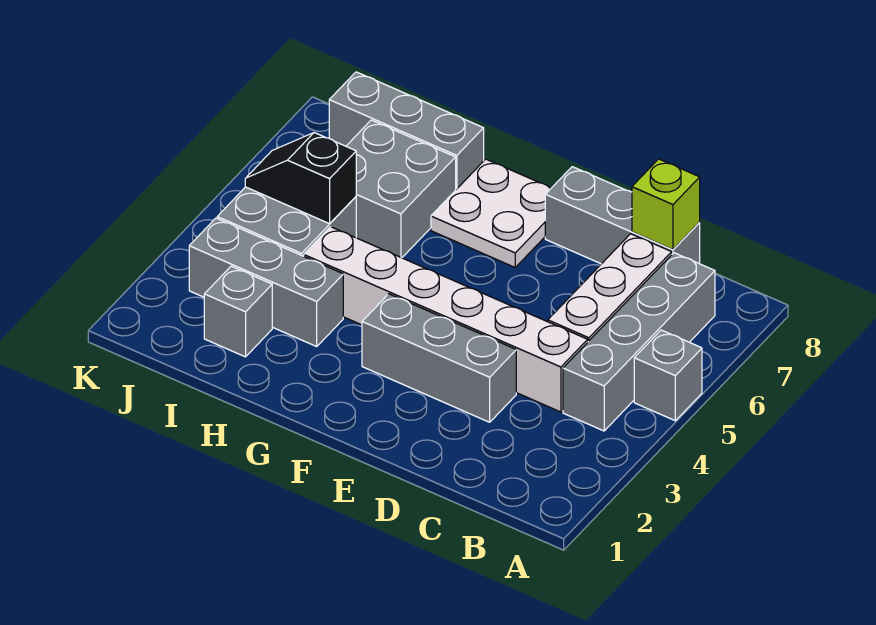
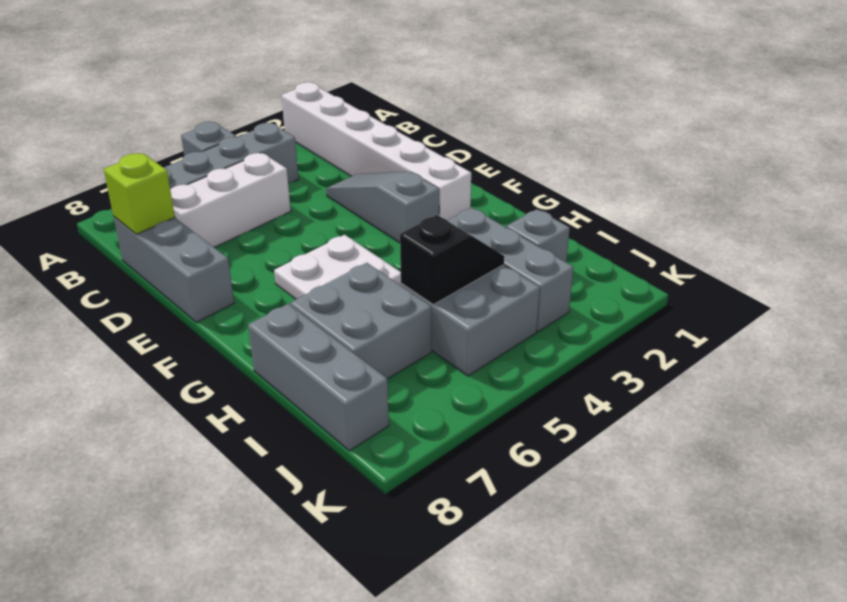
white brick C4:H4 level 1 -> white brick A2:F2 level 1
grey brick D3:F3 level 1 -> grey slope D3:F3 level 1 top F
white plate F7:G8 level 1 -> white plate F5:G6 level 1
black slope I5:J5 level 2 top I -> black slope I4:I5 level 2 top 5

